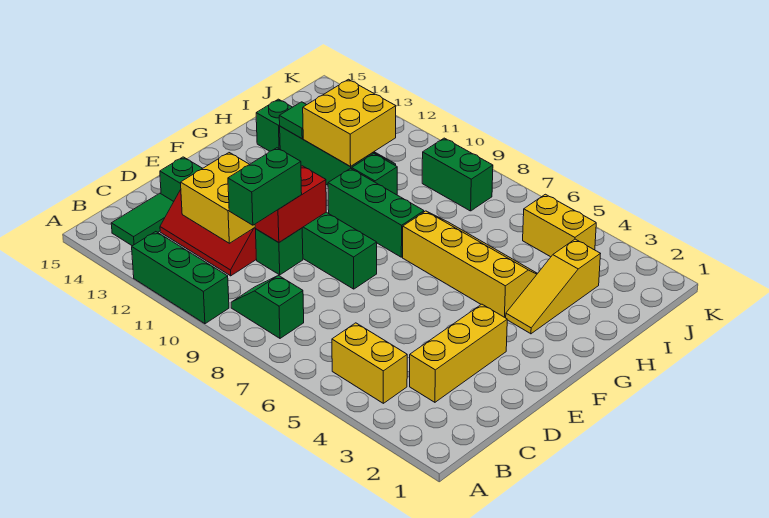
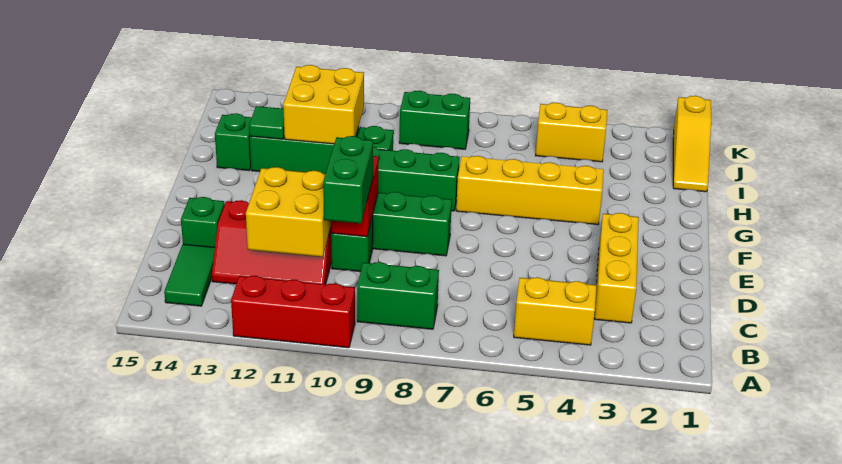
green brick A10:A12 level 1 -> red brick A10:A12 level 1
green slope B8:B9 level 1 top 8 -> green brick B8:B9 level 1
yellow slope G3:I3 level 1 top I -> yellow slope I1:K1 level 1 top K

